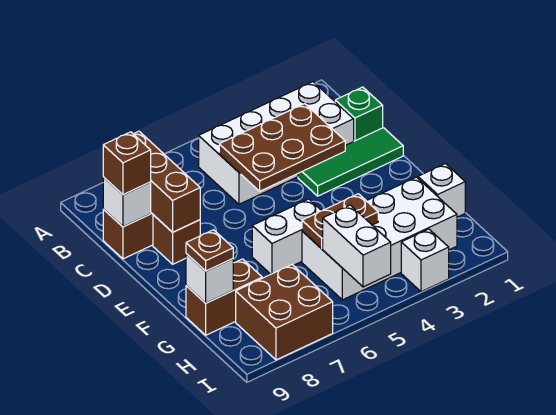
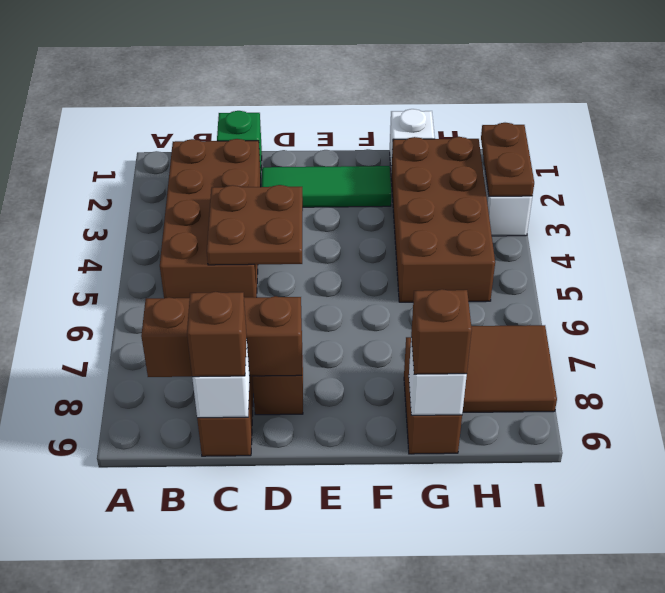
white brick B2:C5 level 1 -> brown brick B2:C5 level 1
brown plate C3:D5 level 2 -> brown plate C4:D5 level 2
green tile D1:D3 level 1 -> green tile D2:F2 level 1
white brick F5:F6 level 1 -> none
white brick G2:H5 level 1 -> brown brick G2:H5 level 1
brown plate G4:G5 level 2 -> brown plate I2:I3 level 2
brown plate G9 level 3 -> brown brick G9 level 3
white brick H5:I5 level 2 -> none
brown brick H7:I8 level 1 -> brown tile H7:I8 level 1

